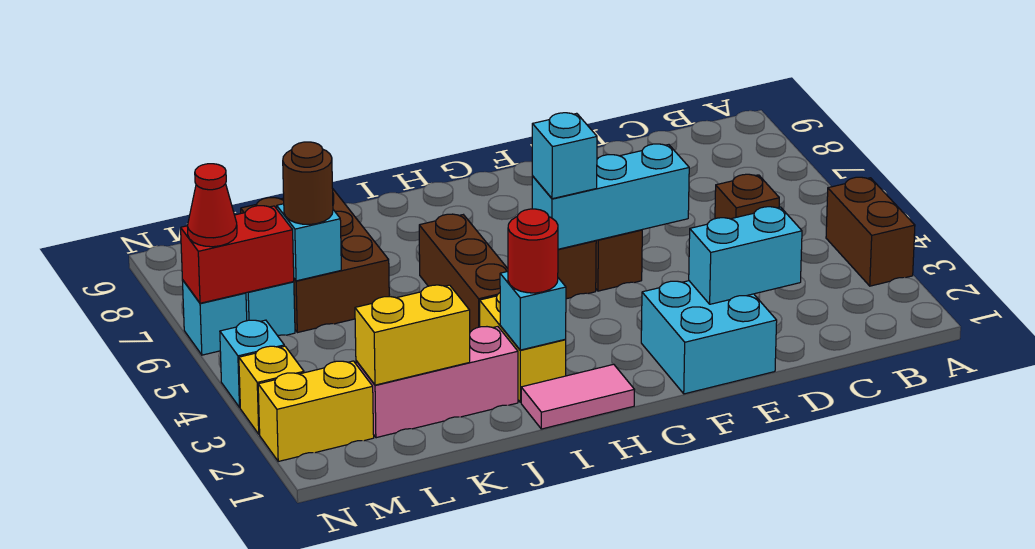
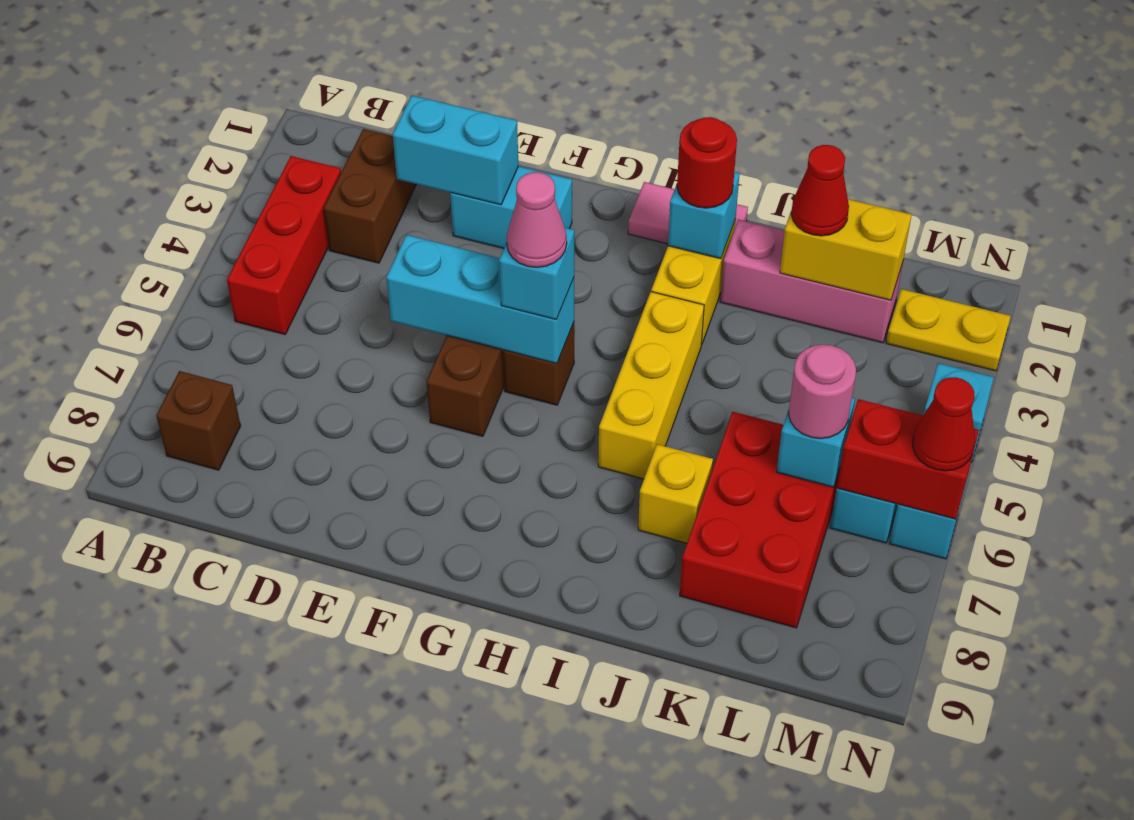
brown brick A3:A4 level 1 -> brown brick C2:C3 level 1
none -> red brick B3:B5 level 1
brown brick C5 level 1 -> brown brick B8 level 1
cyan brick E1:F2 level 1 -> cyan brick E2:F2 level 1
none -> pink cone G5 level 4
brown brick I4:I6 level 1 -> yellow brick I4:I6 level 1
none -> red cone K2 level 3
brown brick K6:L8 level 1 -> red brick K6:L8 level 1
brown round brick L6 level 3 -> pink round brick L6 level 3
yellow brick M2:N2 level 1 -> yellow plate M2:N2 level 1
yellow brick N3 level 1 -> yellow brick J7 level 1

